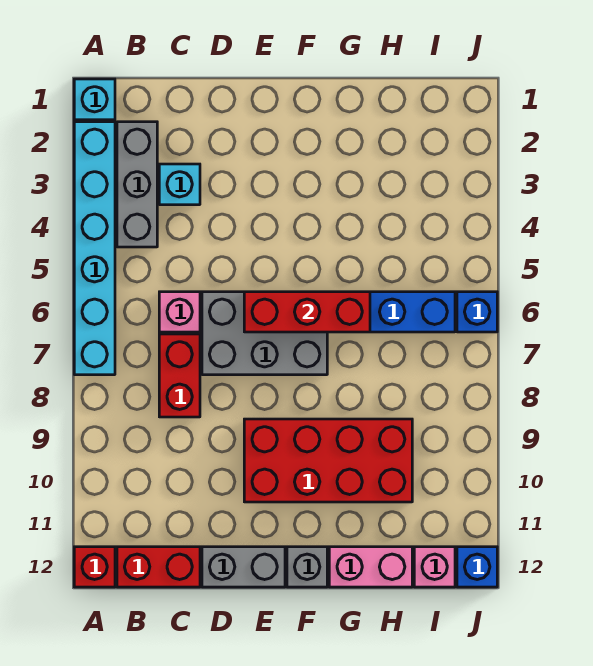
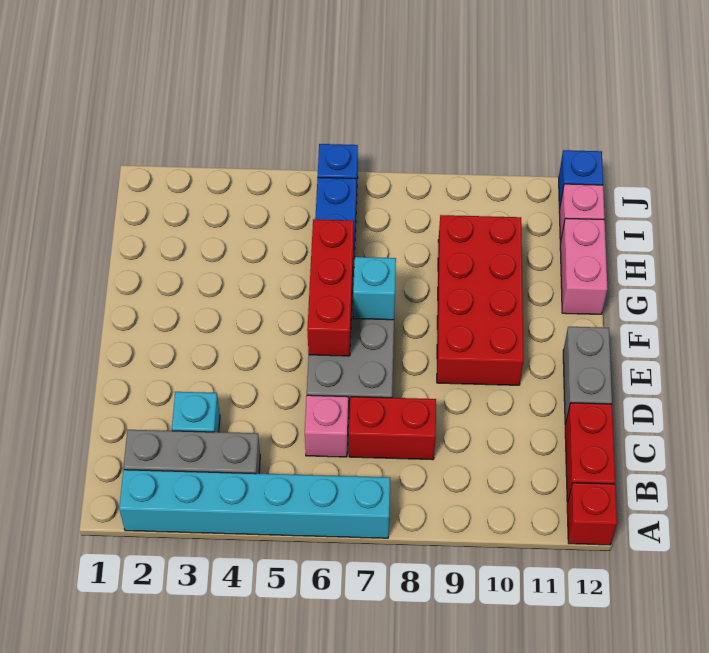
cyan brick A1 level 1 -> cyan brick F7 level 2
grey brick F12 level 1 -> none

